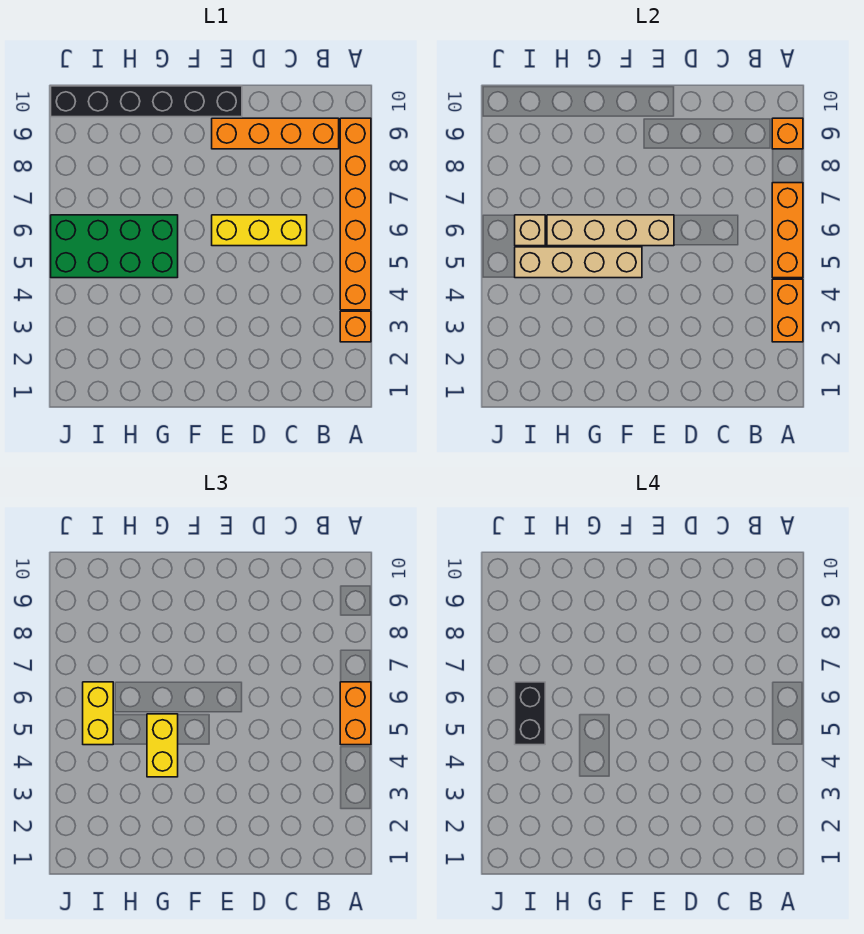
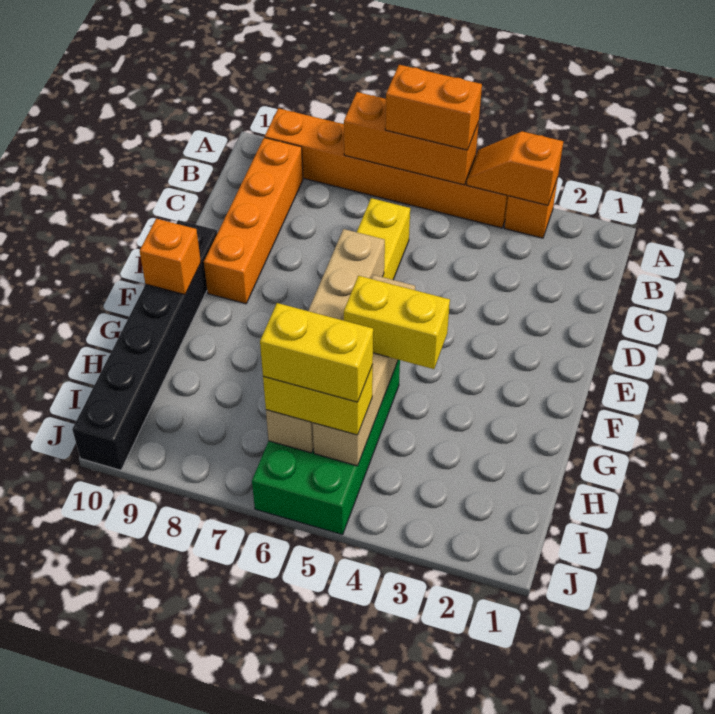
orange brick A3:A4 level 2 -> orange slope A3:A4 level 2 top 3
orange brick A9 level 2 -> orange brick F10 level 2
black brick I5:I6 level 4 -> yellow brick I5:I6 level 4

